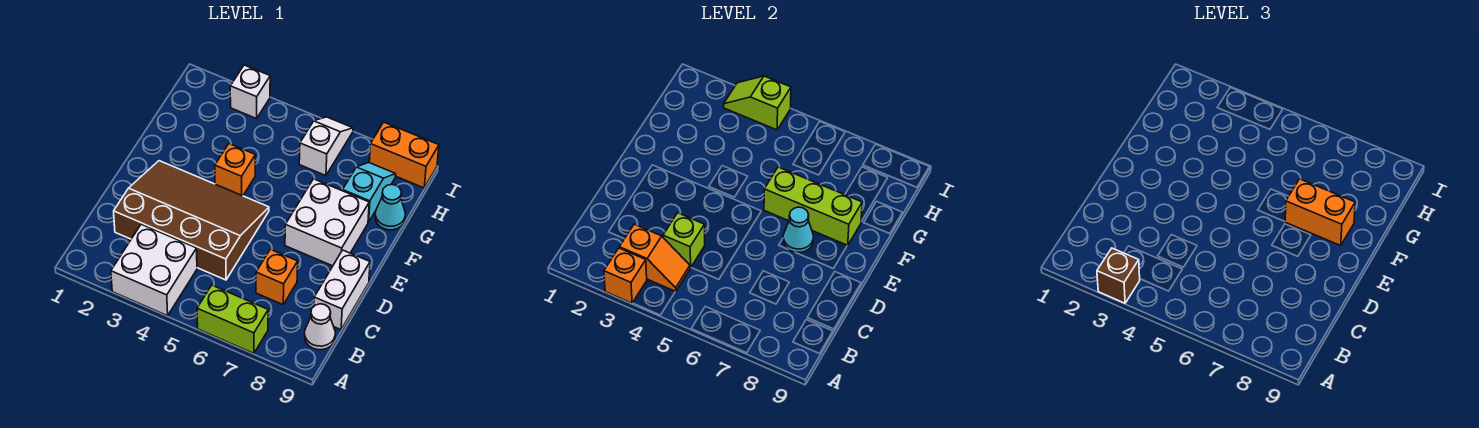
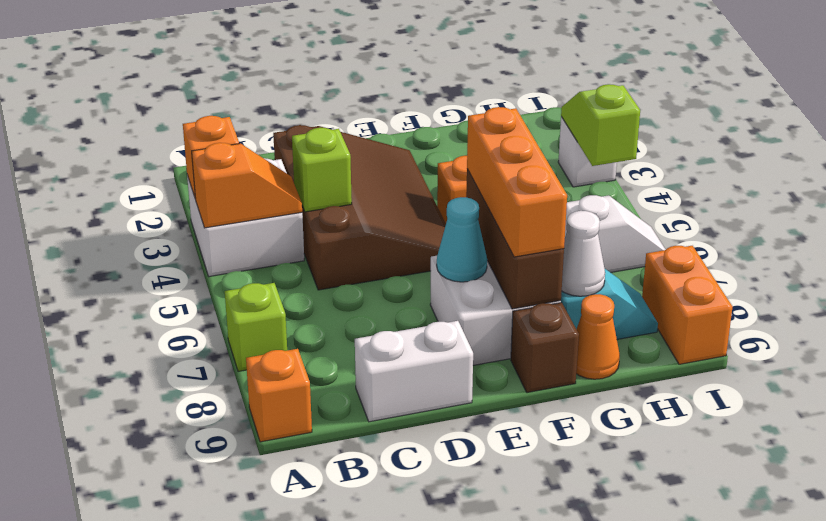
brown brick A3 level 3 -> brown brick F9 level 1
lime brick A6:A7 level 1 -> lime brick A7 level 1
orange slope B3:B4 level 2 top 3 -> orange slope A4:B4 level 2 top A
white cone B9 level 1 -> white cone G8 level 2
orange brick C7 level 1 -> orange brick A9 level 1
lime brick F6:F8 level 2 -> brown brick F6:F8 level 2
orange brick F7:F8 level 3 -> orange brick F6:F8 level 3
cyan cone G9 level 1 -> orange cone G9 level 1

